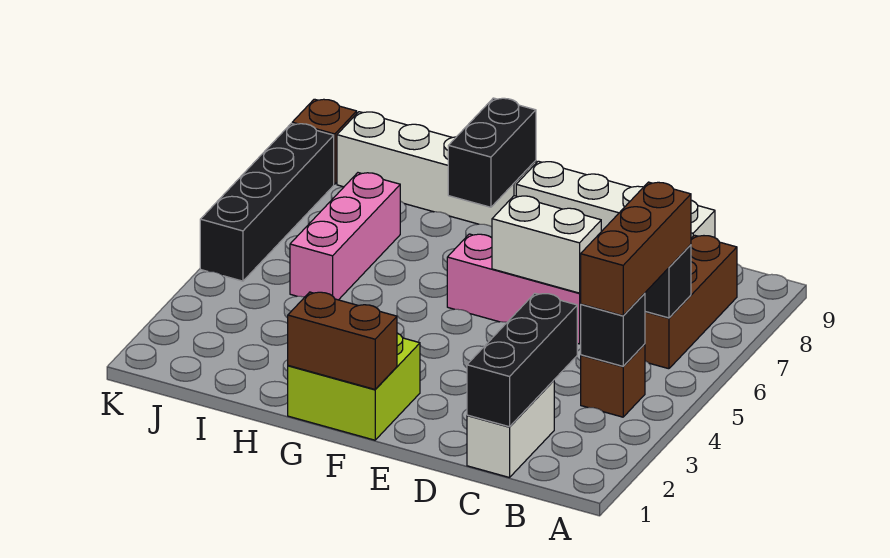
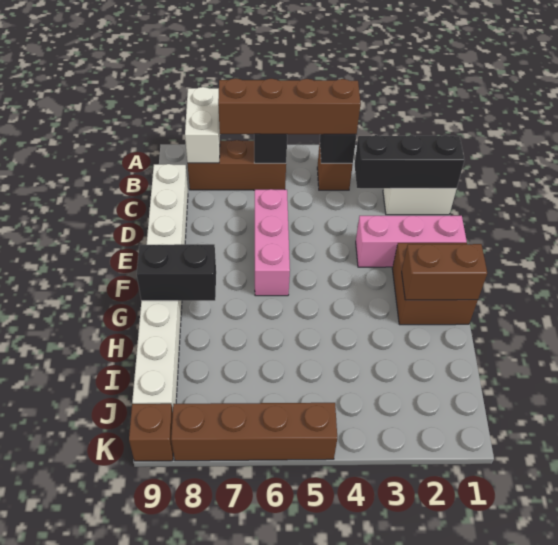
brown brick B4:B6 level 3 -> brown brick B4:B7 level 3
white brick D6:E6 level 2 -> white brick A8:B8 level 2
lime brick F1:G2 level 1 -> brown brick F1:G2 level 1
brown brick F1:G1 level 2 -> brown brick G1:G2 level 2
pink brick I5:I7 level 1 -> pink brick E1:E3 level 1
black brick K5:K8 level 1 -> brown brick K5:K8 level 1

